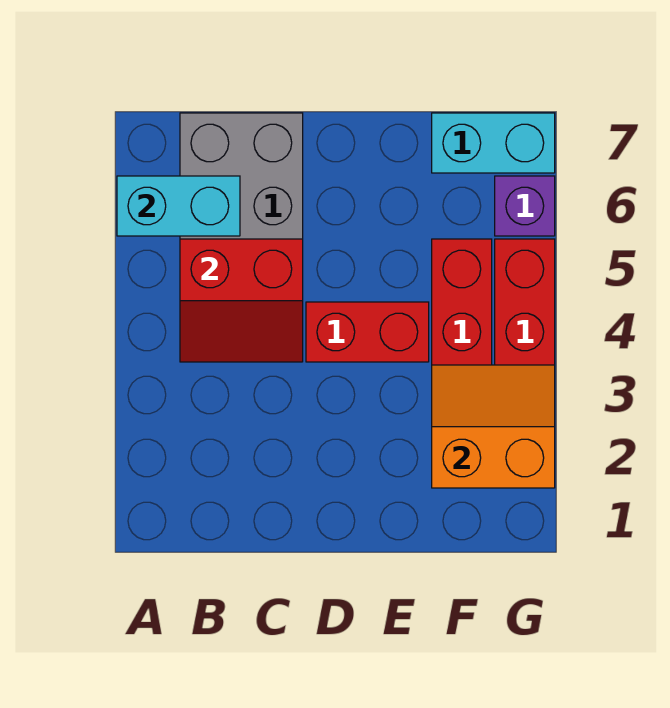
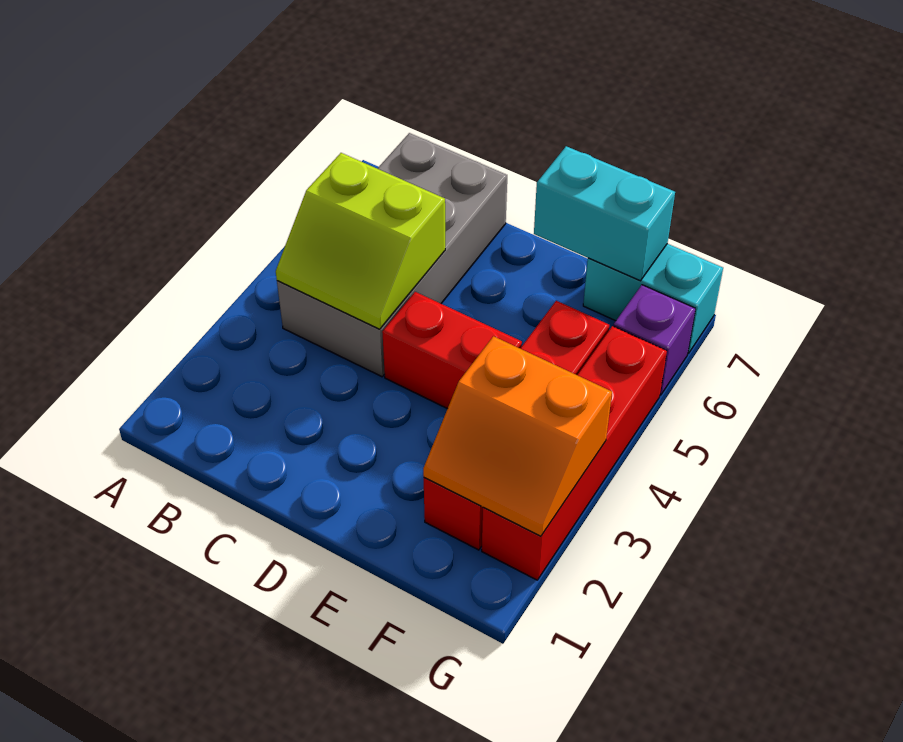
cyan brick A6:B6 level 2 -> cyan brick E7:F7 level 2
red slope B4:C5 level 2 top 5 -> lime slope B4:C5 level 2 top 5
orange slope F2:G3 level 2 top 2 -> orange slope F2:G3 level 2 top 3

